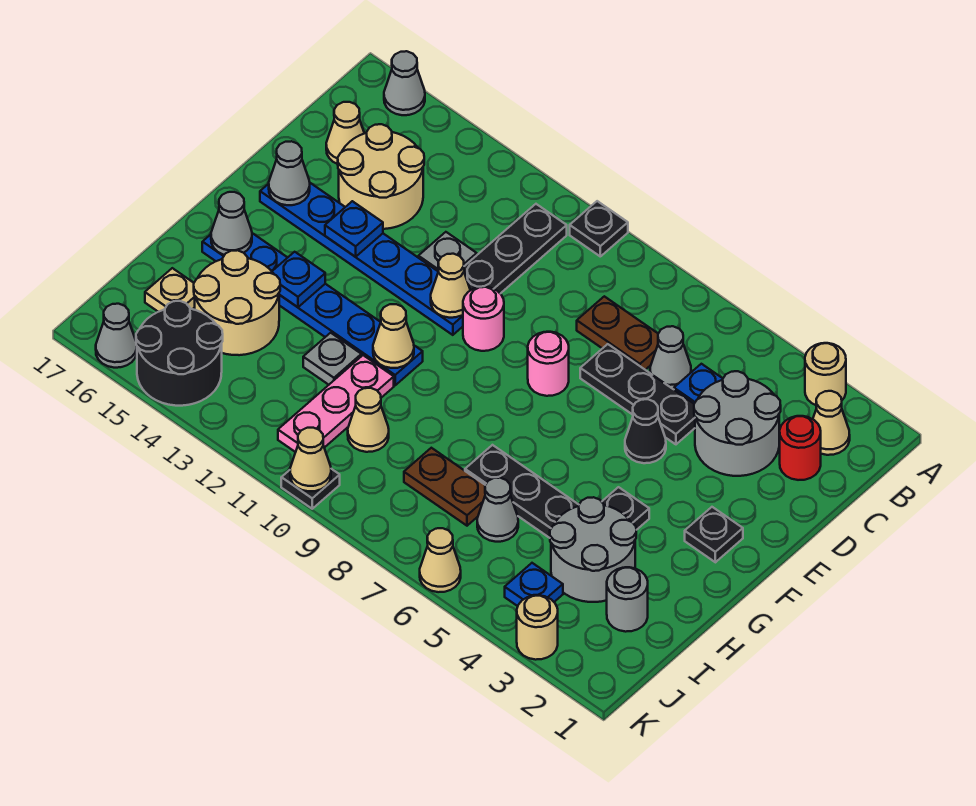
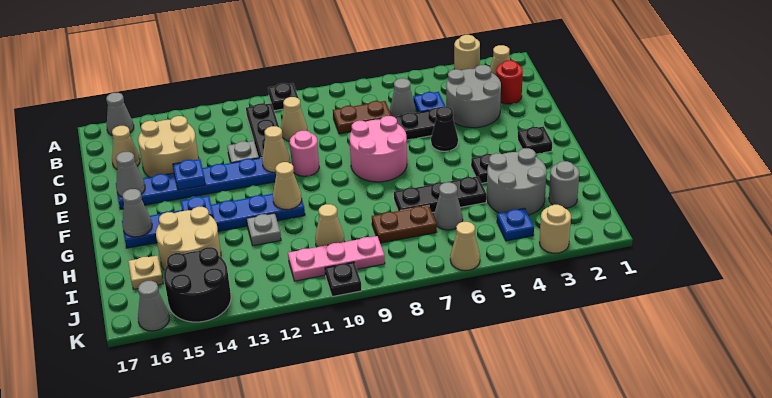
pink round brick E8 level 1 -> pink round brick E7:F8 level 1
pink plate H11:J11 level 1 -> pink plate J9:J11 level 1
tan cone K10 level 2 -> tan cone C10 level 1

